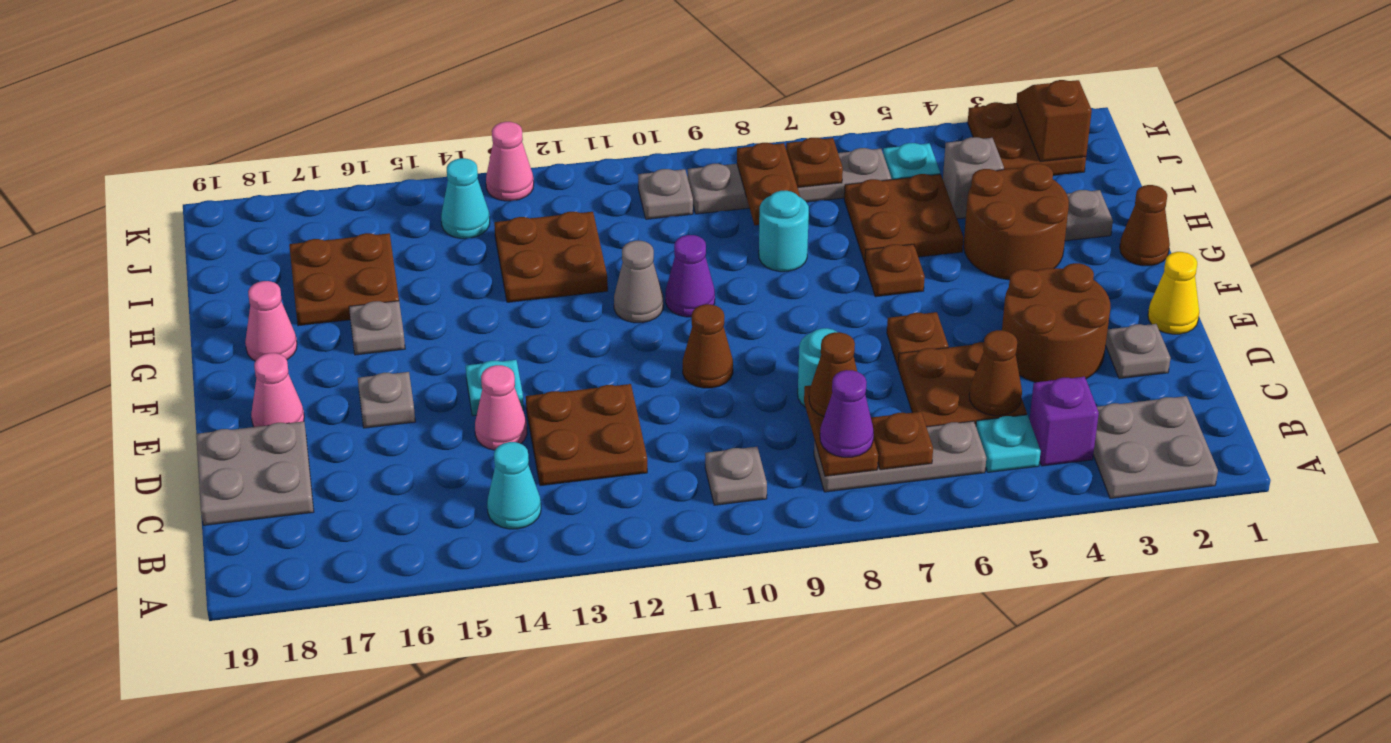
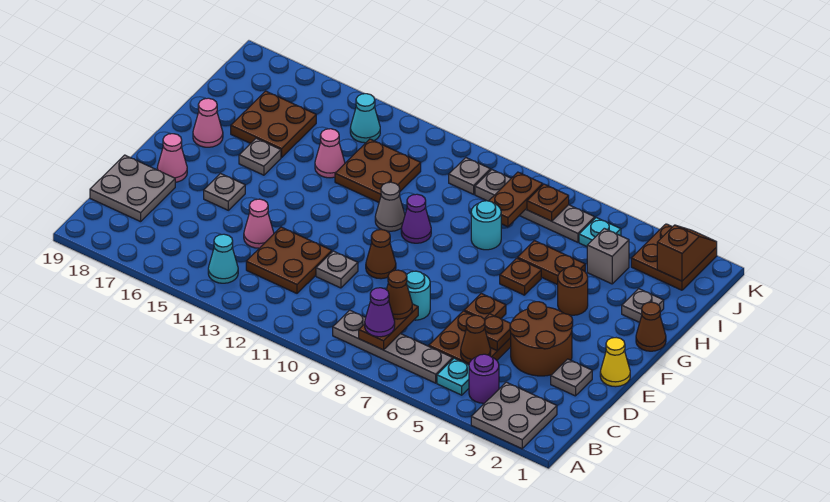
purple brick B4 level 1 -> purple round brick B4 level 1
grey plate B6:B8 level 1 -> grey plate B6:B9 level 1
brown plate B7 level 2 -> brown plate D5 level 2
grey plate B10 level 1 -> grey plate D11 level 1
cyan plate E14 level 1 -> none
brown round brick G3:H4 level 1 -> brown round brick G4 level 1
brown plate H5:I6 level 1 -> brown plate H5:H6 level 1
pink cone K13 level 1 -> pink cone H14 level 1

